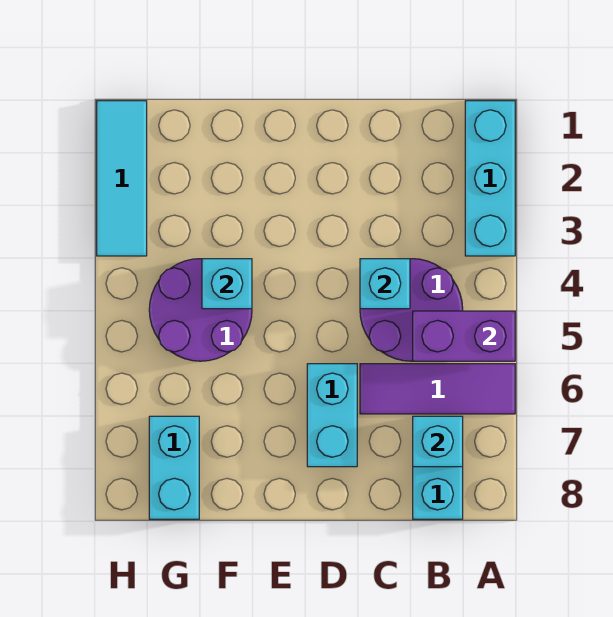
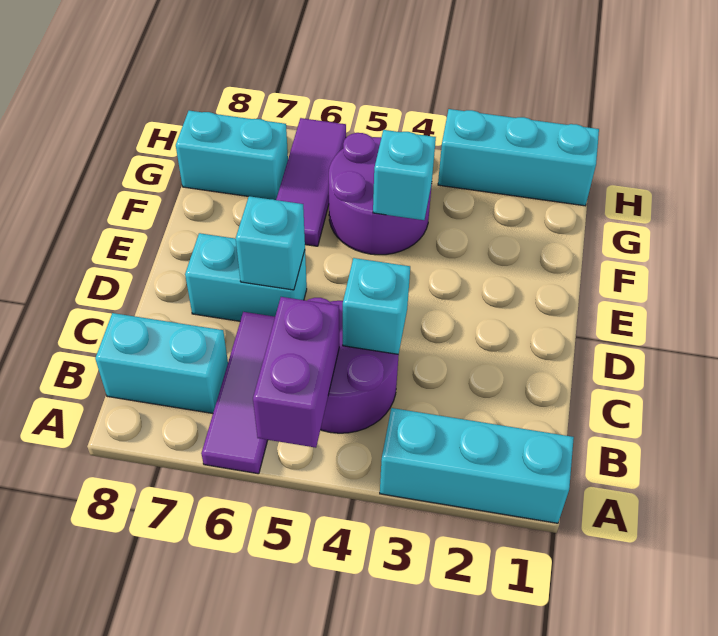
cyan brick B7 level 2 -> cyan brick D6 level 2
none -> purple tile F6:H6 level 1
cyan tile H1:H3 level 1 -> cyan brick H1:H3 level 1

